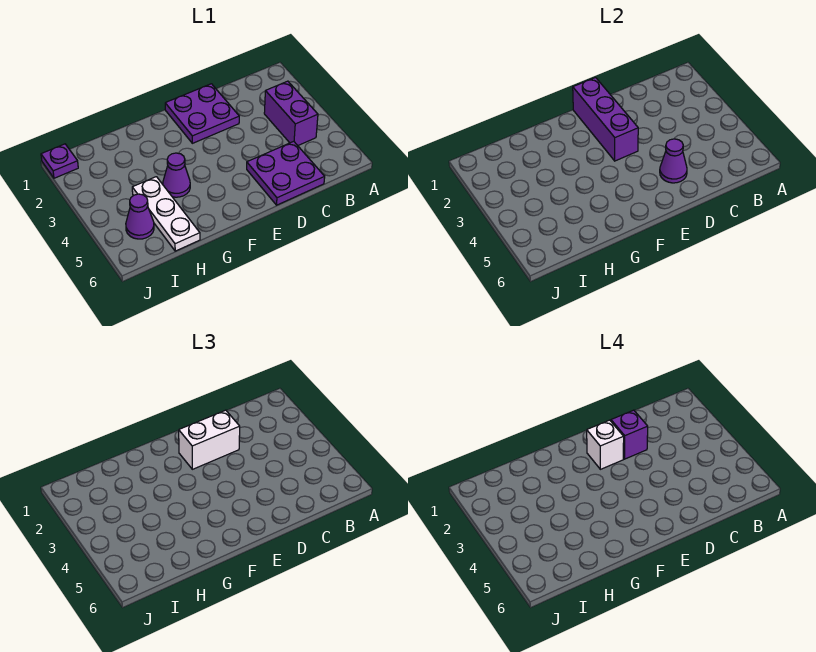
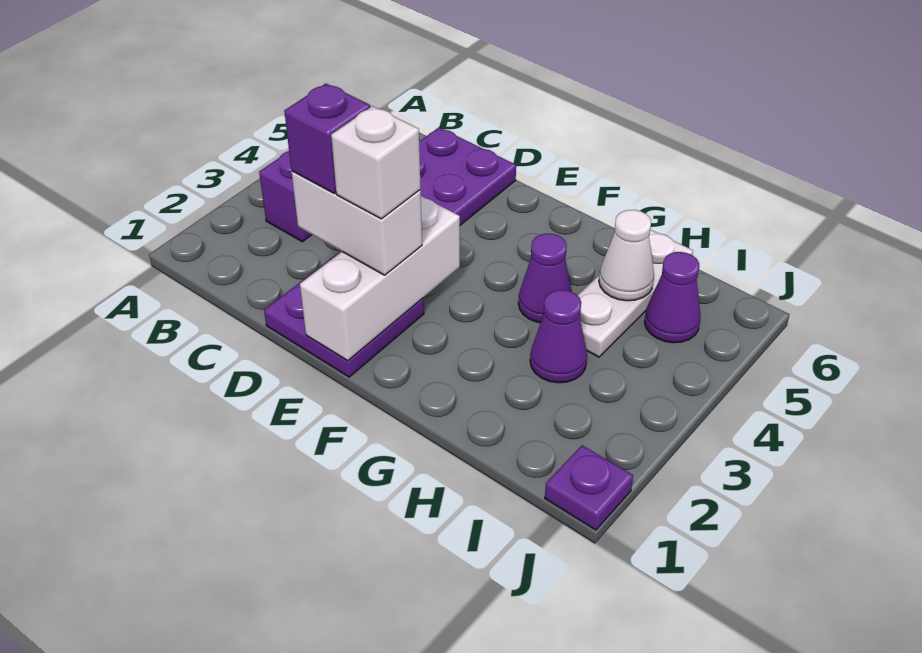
purple cone D5 level 2 -> purple cone H3 level 1
purple brick E1:E3 level 2 -> white brick E1:E3 level 2
none -> white cone H5 level 2

